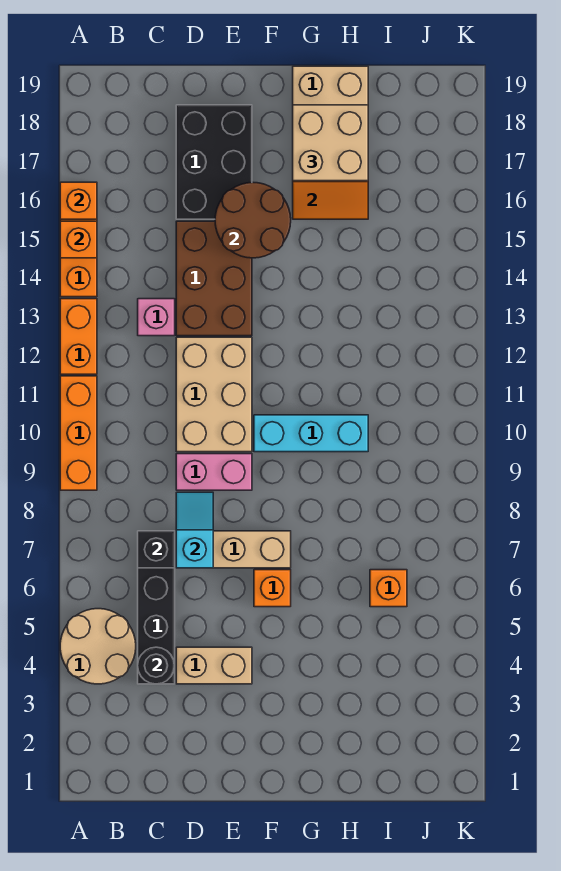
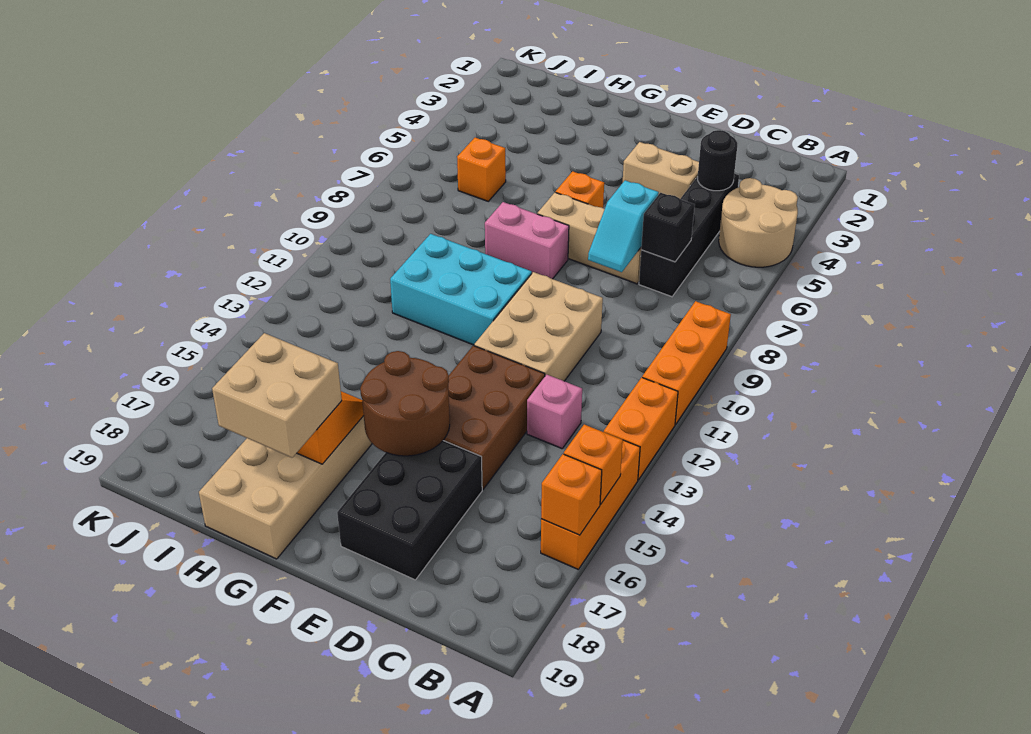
pink brick D9:E9 level 1 -> pink brick F8:G8 level 1
cyan brick F10:H10 level 1 -> cyan brick F10:H11 level 1

